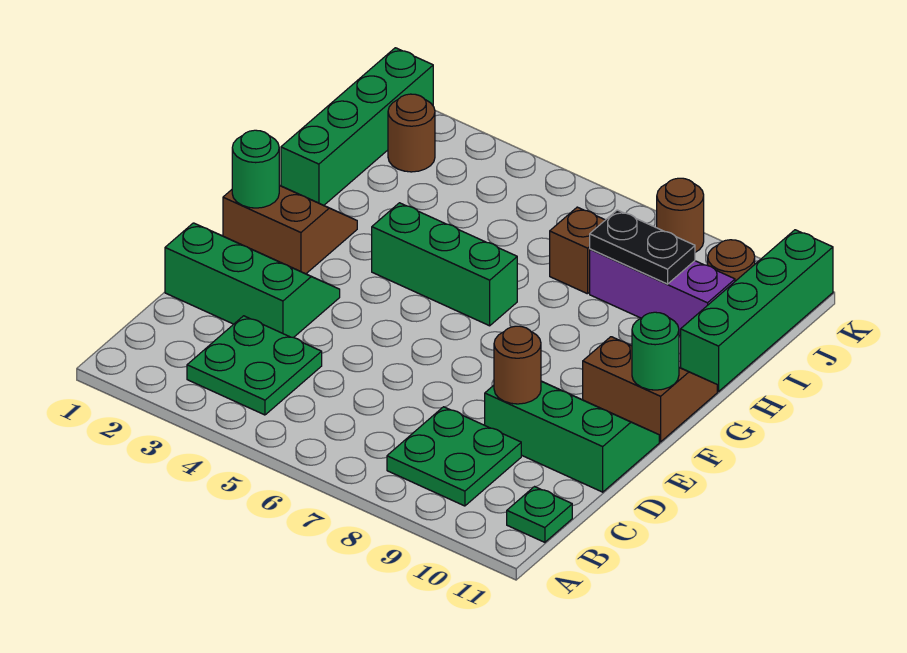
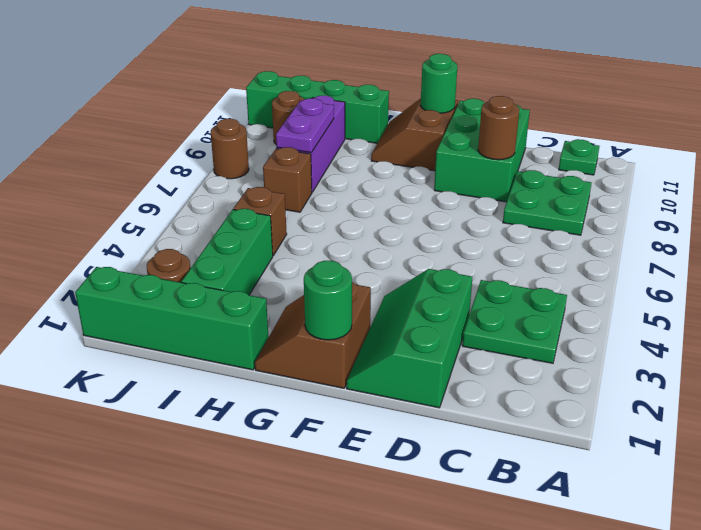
green slope D9:E11 level 1 top D -> green brick D9:E11 level 1
green brick G4:G6 level 1 -> green brick I2:I4 level 1
none -> brown brick I5 level 1
black plate I8:I9 level 2 -> purple plate I8:I9 level 2

